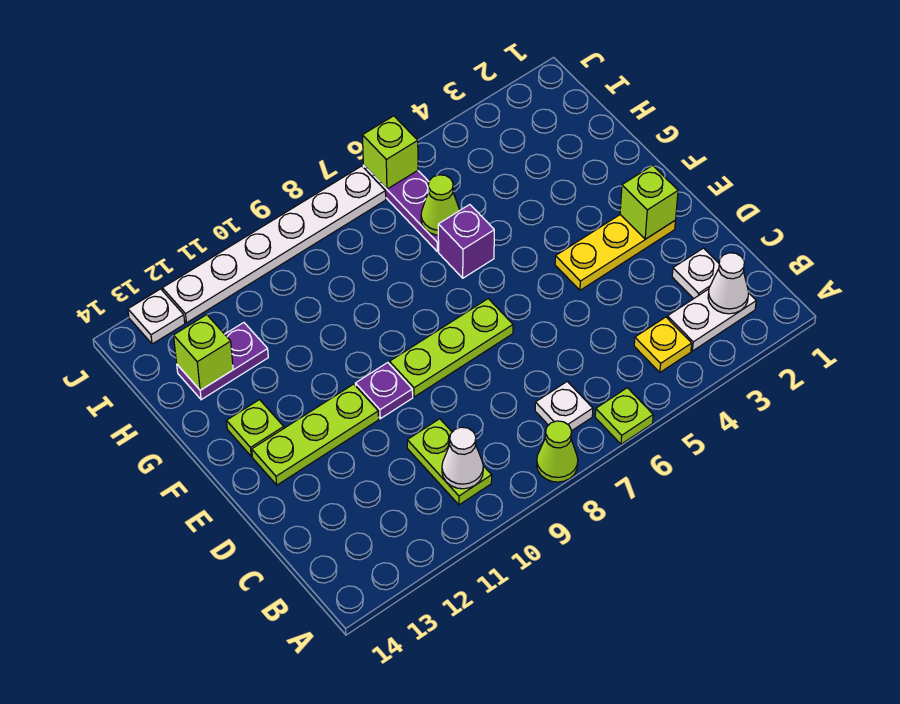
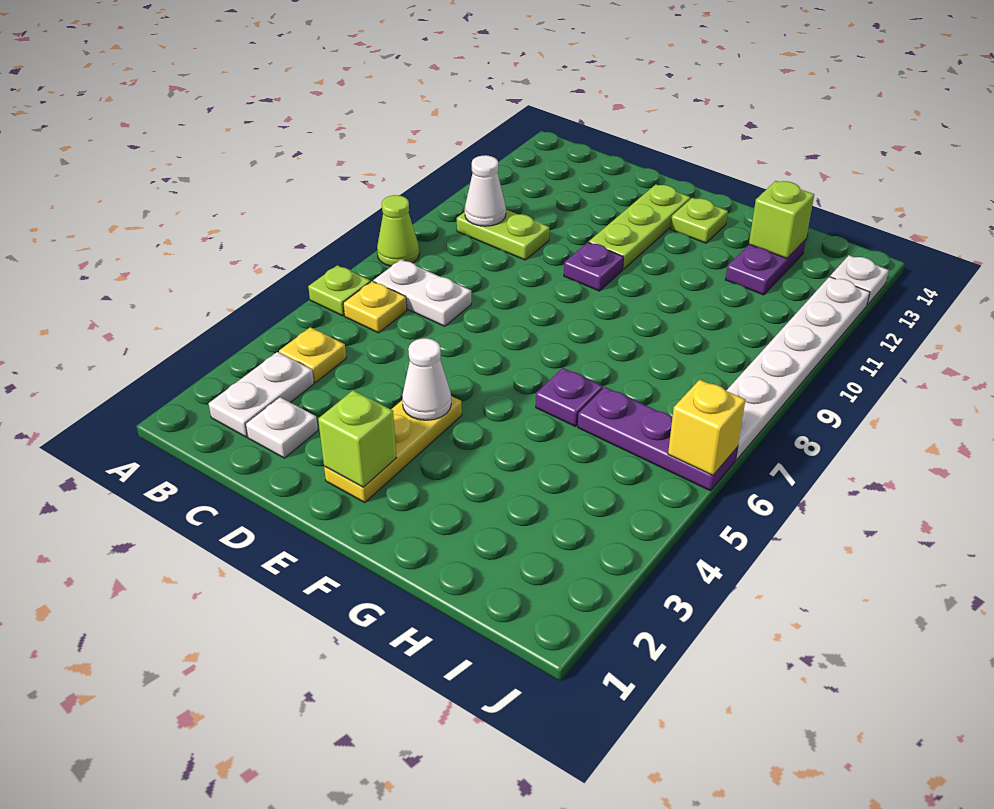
white cone B2 level 2 -> white cone E4 level 2
none -> yellow plate B6 level 1
white plate B7 level 1 -> white plate B7:C7 level 1
lime plate E7:E9 level 1 -> none
purple brick G6 level 1 -> purple plate G6 level 1
lime cone H6 level 2 -> none
lime brick J6 level 2 -> yellow brick J6 level 2

